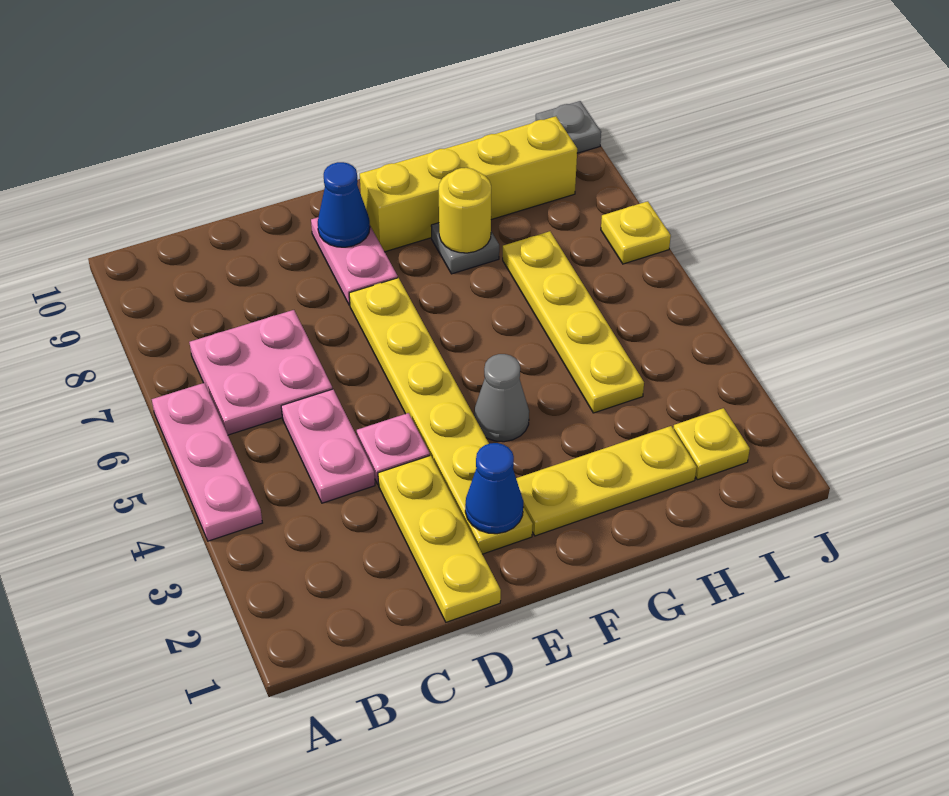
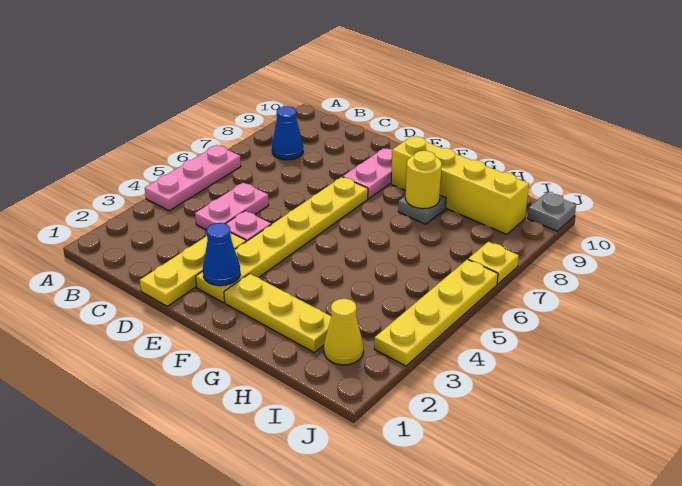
pink plate B6:C7 level 1 -> none
blue cone E9 level 2 -> blue cone B8 level 1
grey cone F4 level 1 -> none
yellow plate H4:H7 level 1 -> yellow plate J3:J6 level 1
yellow plate I2 level 1 -> yellow cone I2 level 1

